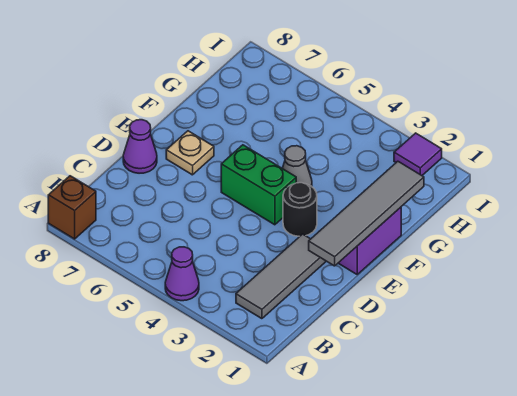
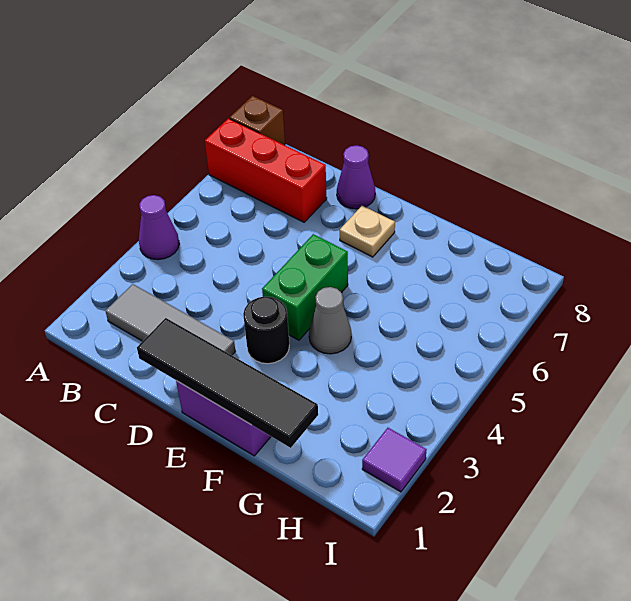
none -> red brick A7:C7 level 1
grey tile D1:G1 level 2 -> black tile D1:G1 level 2

